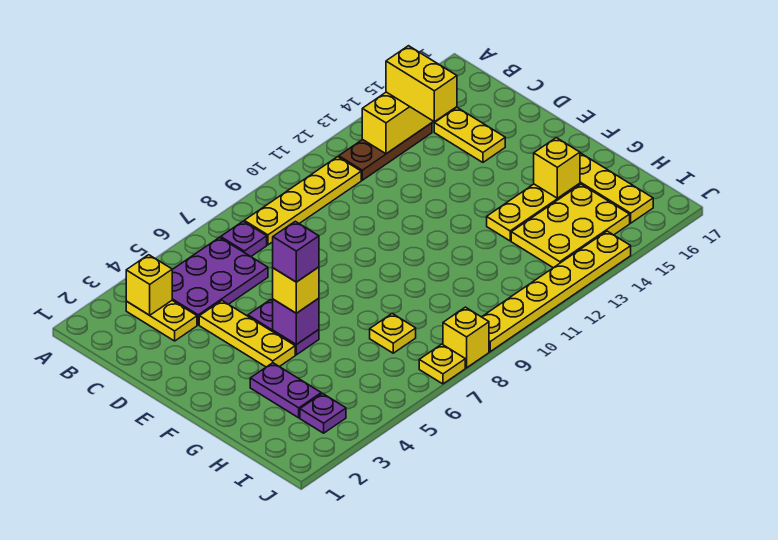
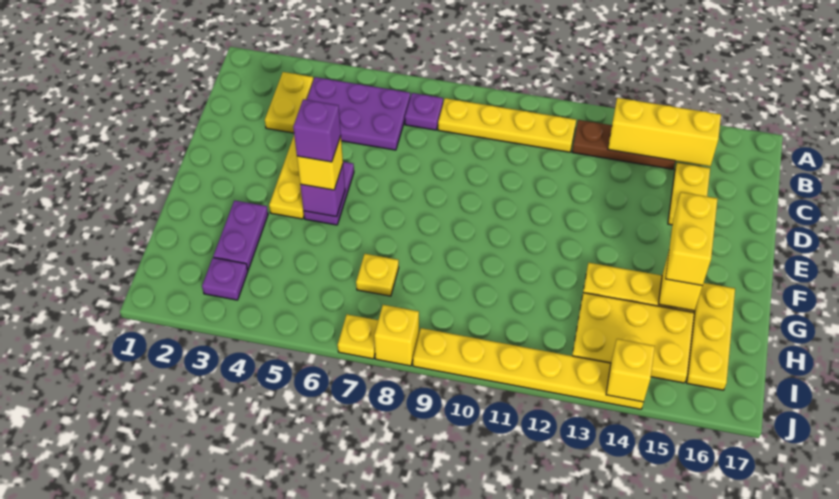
yellow brick B3 level 2 -> yellow brick J14 level 2
yellow brick B14:C14 level 3 -> yellow brick F15:G15 level 3

